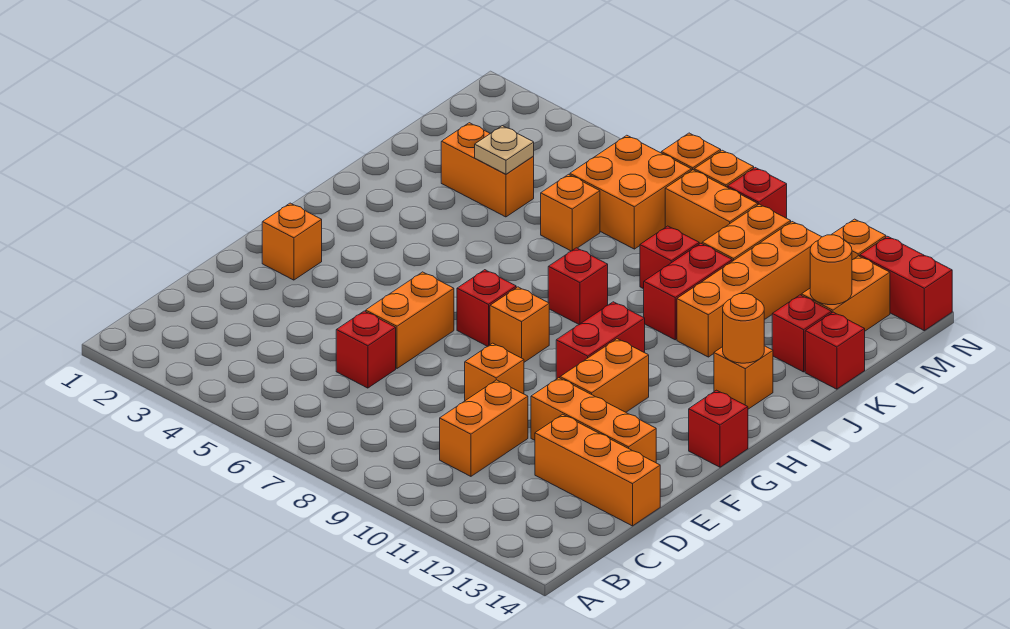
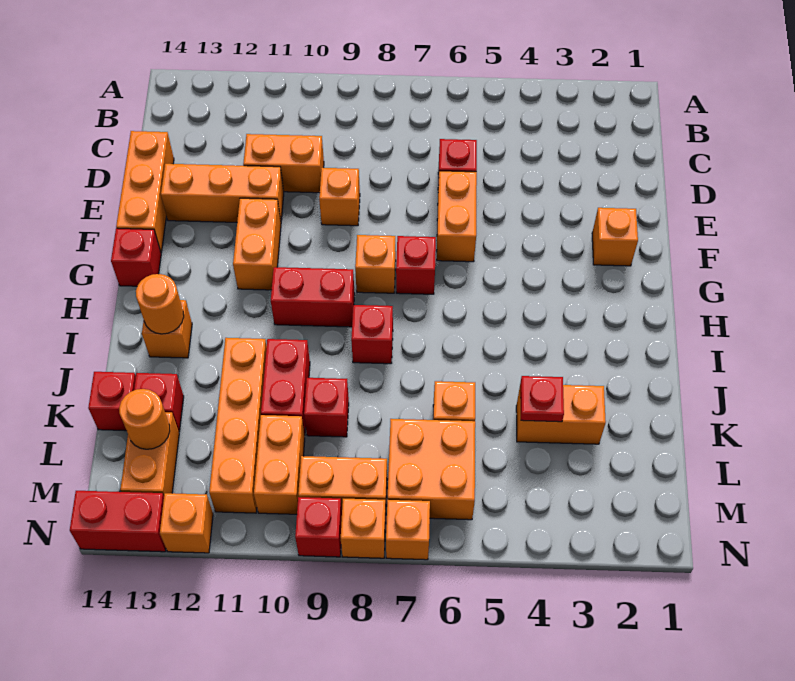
orange brick C10:D10 level 1 -> orange brick D10:D11 level 1
orange brick D12:D14 level 1 -> orange brick D14:F14 level 1
red brick G10:H10 level 1 -> red brick H9:H10 level 1
tan plate K4 level 2 -> red plate K4 level 2

